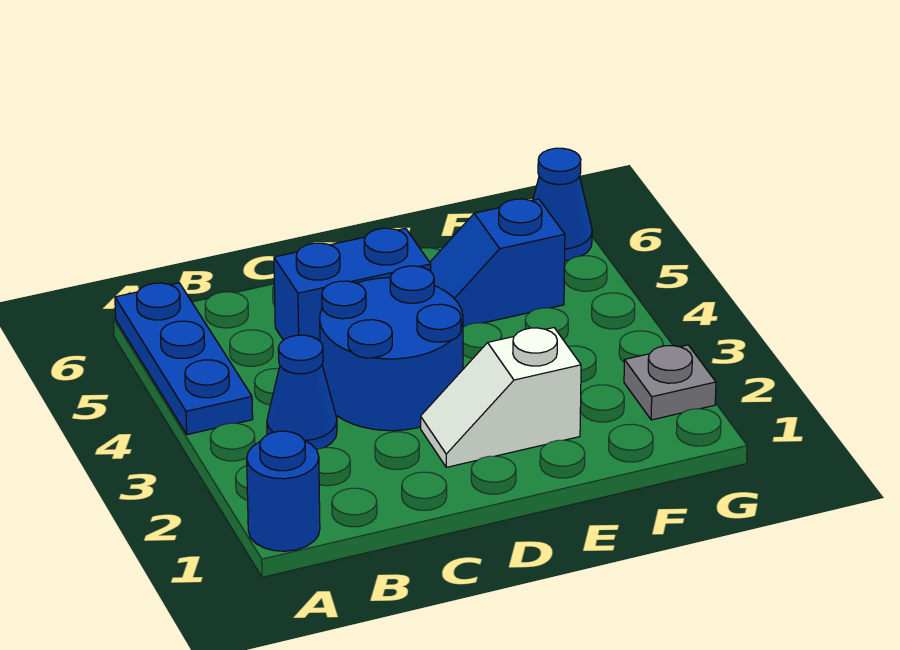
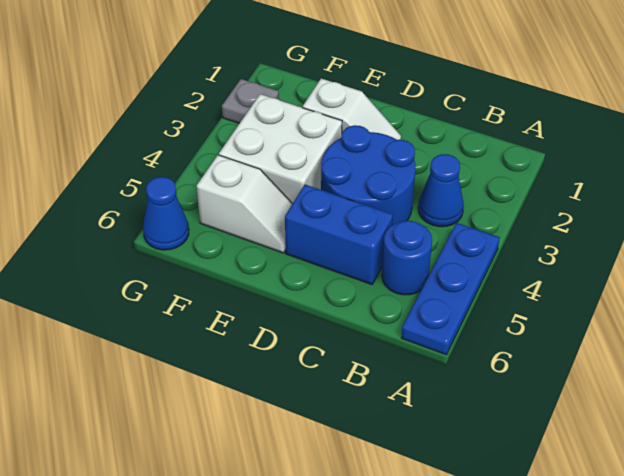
blue round brick A1 level 1 -> blue round brick B5 level 1
none -> white brick E3:F4 level 1
blue slope E5:F5 level 1 top F -> white slope E5:F5 level 1 top F

